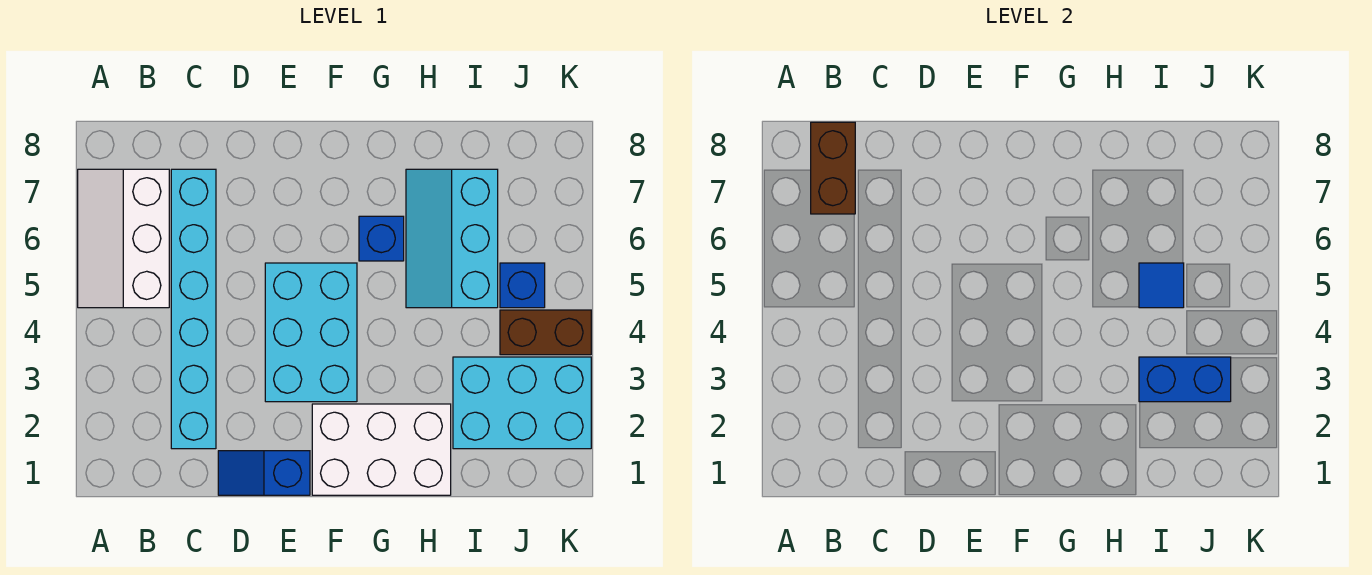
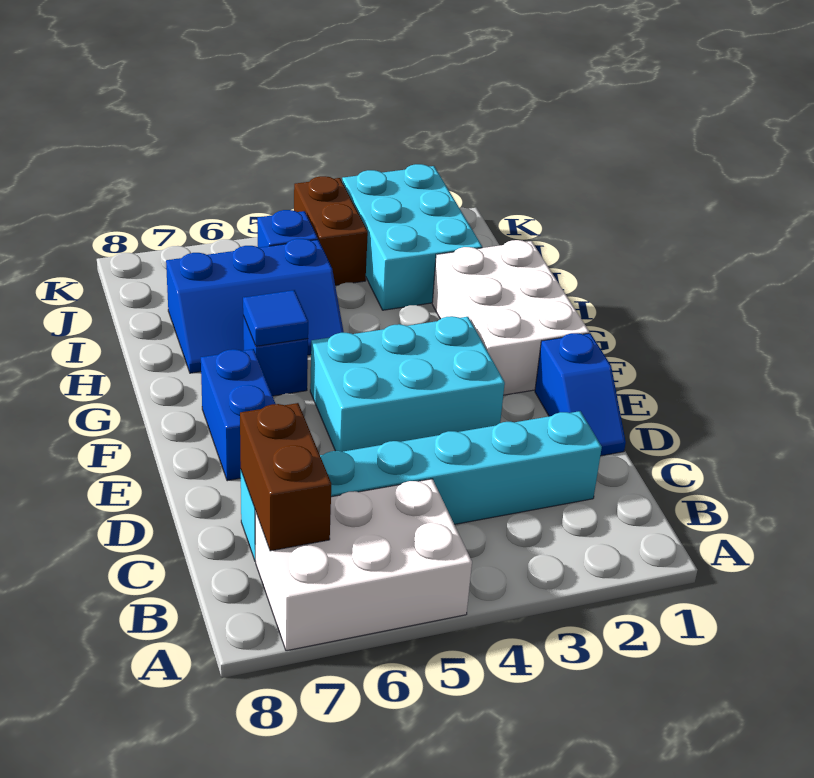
white slope A5:B7 level 1 top B -> white brick A5:B7 level 1
brown brick B7:B8 level 2 -> brown brick B7:C7 level 2
cyan slope H5:I7 level 1 top I -> blue slope H5:I7 level 1 top I
blue brick I3:J3 level 2 -> blue brick E7:F7 level 1
blue tile I5 level 2 -> blue tile G6 level 2

